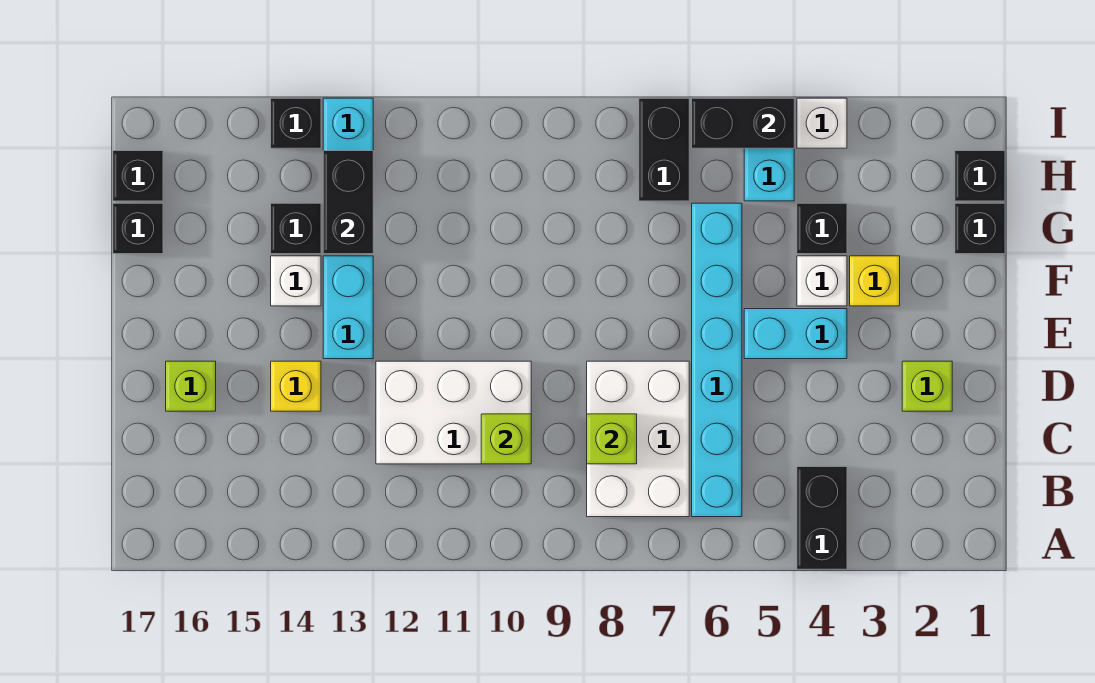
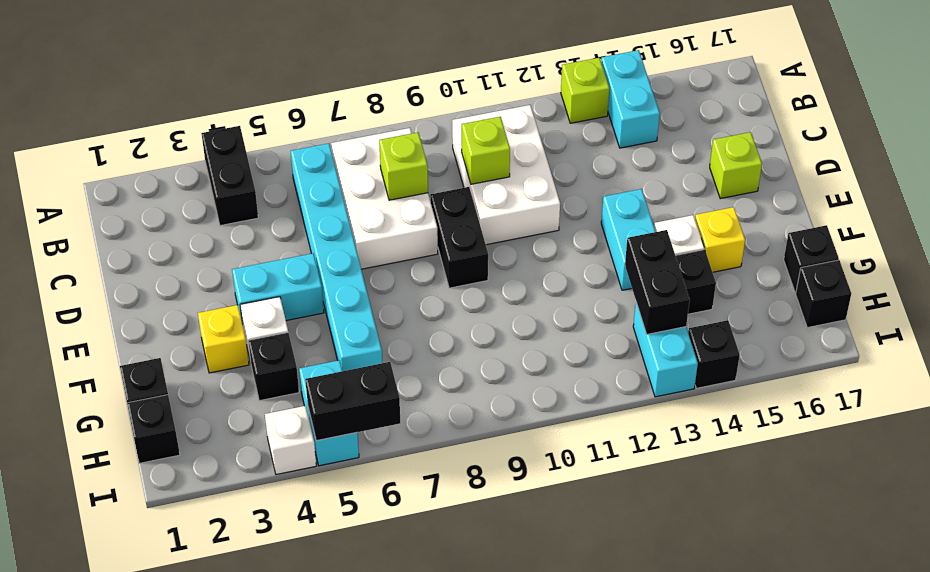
none -> cyan brick A14:B14 level 1
white brick C10:D12 level 1 -> white brick B10:D11 level 1
lime brick D2 level 1 -> lime brick A13 level 1
yellow brick D14 level 1 -> yellow brick F15 level 1
black brick H7:I7 level 1 -> black brick D9:E9 level 1

